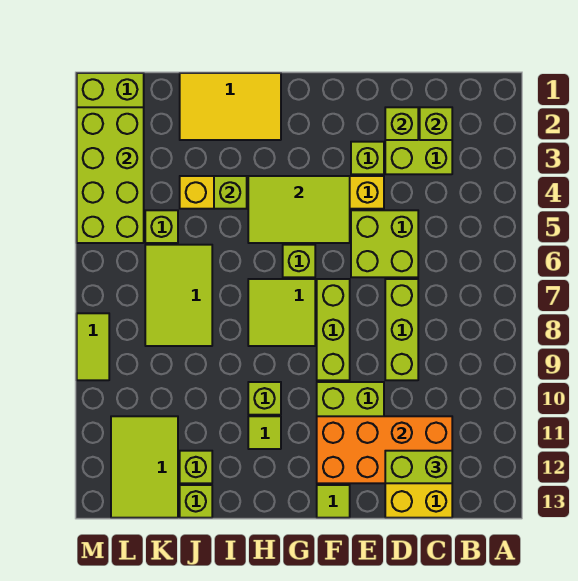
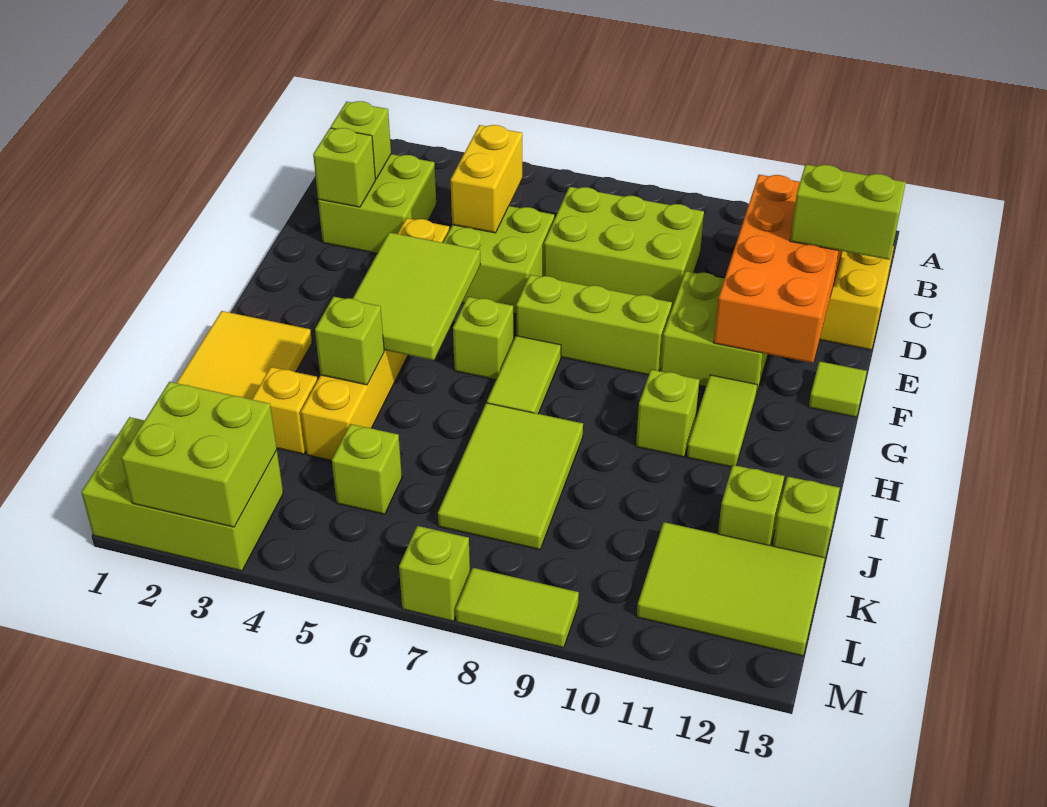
none -> yellow brick C5:D5 level 2
lime brick C12:D12 level 3 -> lime brick D12:D13 level 3
lime brick D7:D9 level 1 -> lime brick C7:D9 level 1
lime brick E3 level 1 -> lime brick M7 level 1
lime tile G7:H8 level 1 -> lime tile G7:H7 level 1
lime tile H11 level 1 -> lime tile G11:H11 level 1
none -> yellow brick J3 level 1
lime tile J6:K8 level 1 -> lime tile I7:K8 level 1
lime brick L2:M5 level 2 -> lime brick L2:M3 level 2

